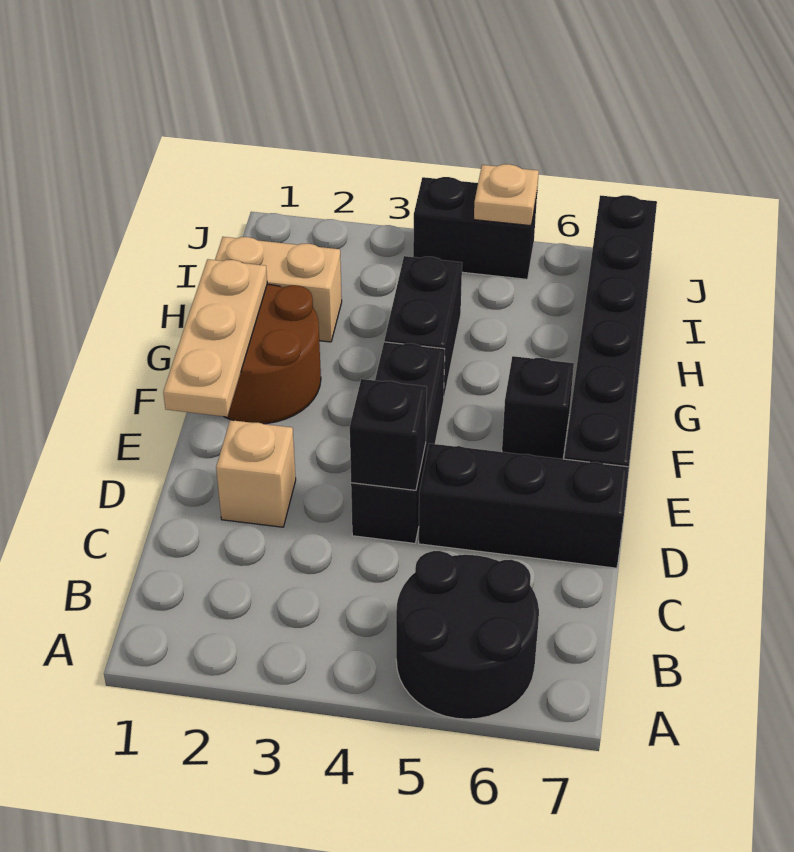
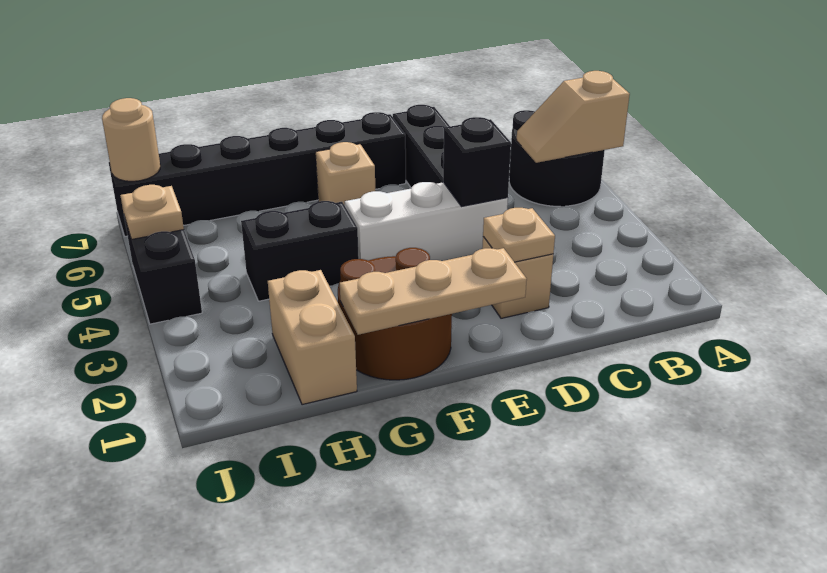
none -> tan slope A5:B5 level 2 top A
none -> tan plate D2 level 2
black brick D4:F4 level 1 -> white brick D4:F4 level 1
black brick F6 level 1 -> tan brick F6 level 1
none -> tan round brick J7 level 2

